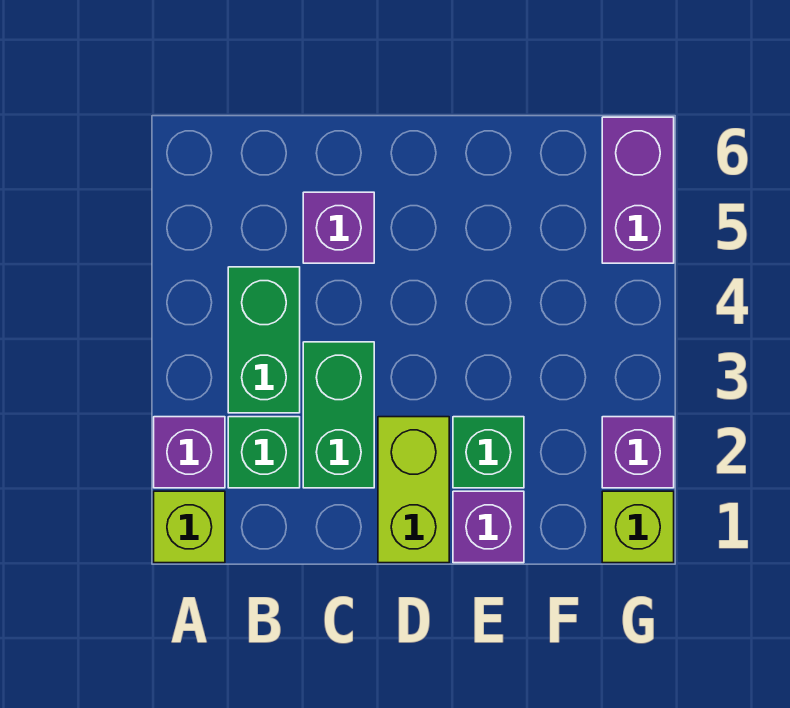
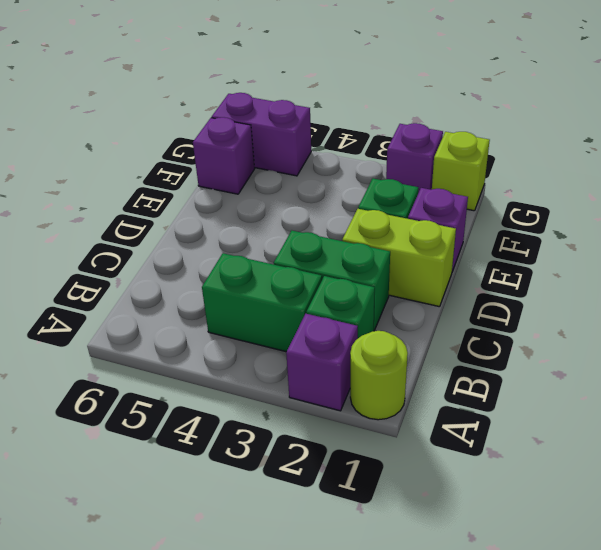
lime brick A1 level 1 -> lime round brick A1 level 1
purple brick C5 level 1 -> purple brick F6 level 1

